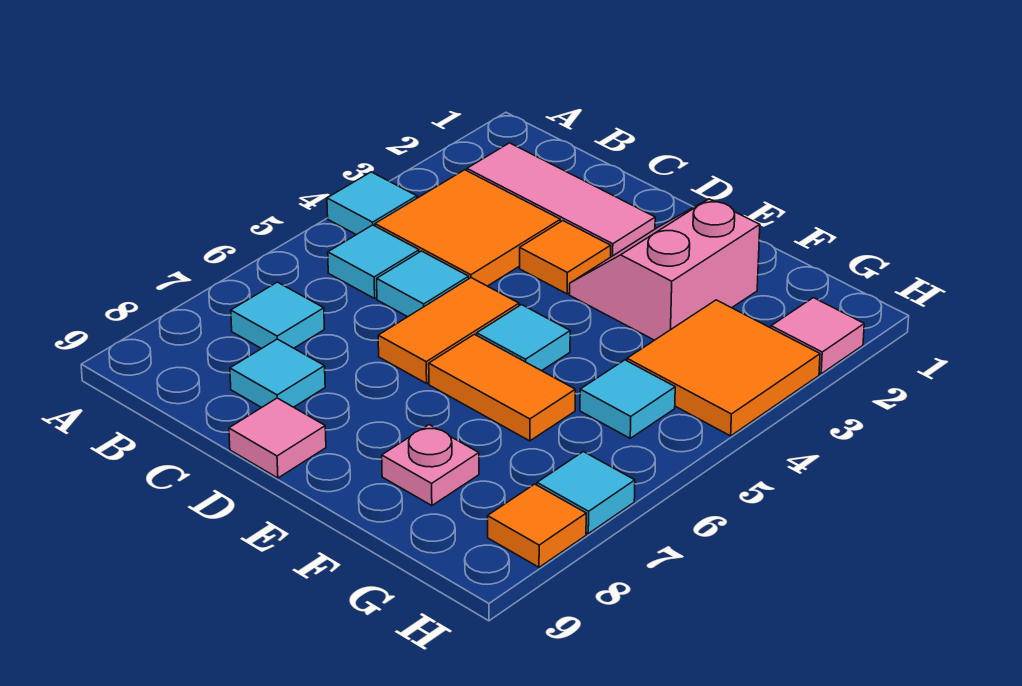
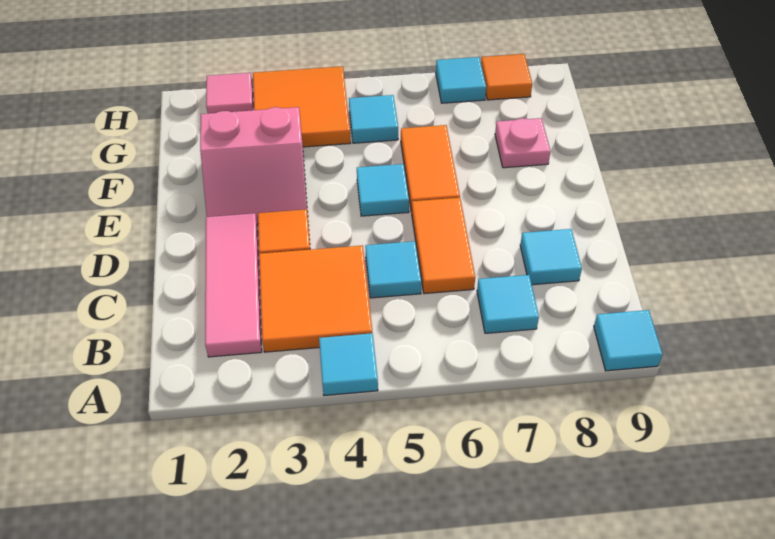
cyan tile B5 level 1 -> cyan tile A9 level 1
orange tile D5:D6 level 1 -> orange tile C6:D6 level 1
pink tile D9 level 1 -> none

